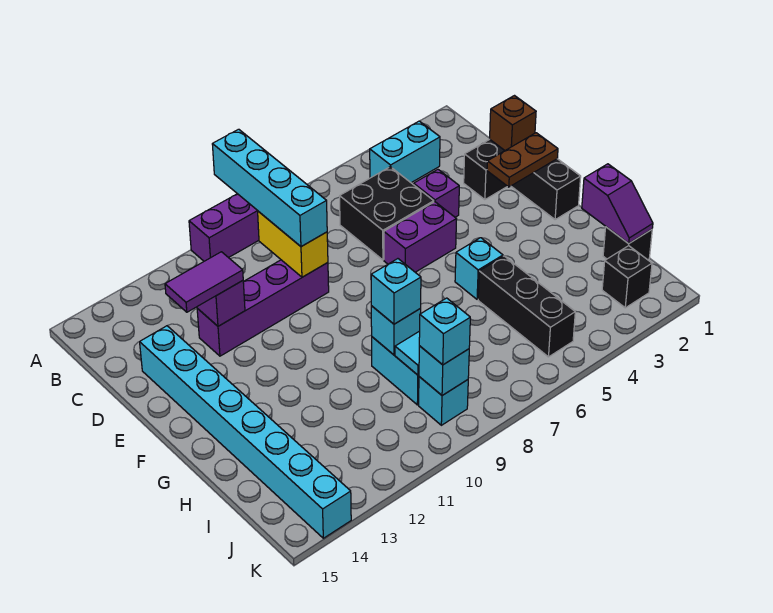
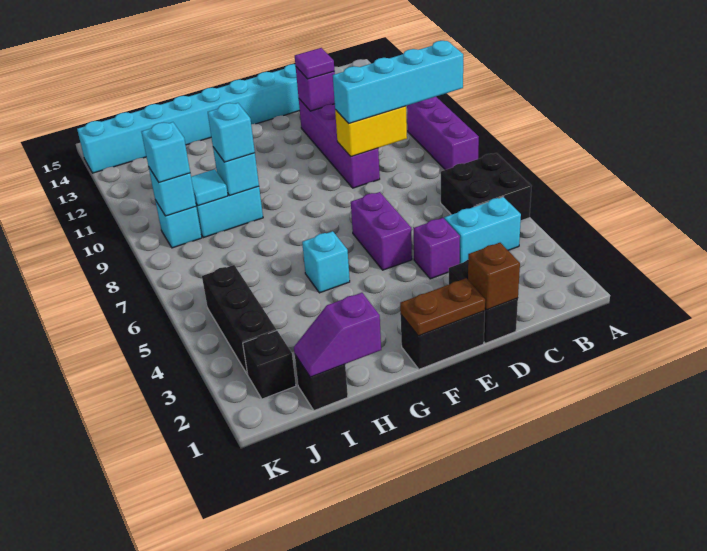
cyan brick B3:B4 level 1 -> cyan brick B4:C4 level 1
black brick C5:D6 level 1 -> black brick A5:B6 level 1
purple tile D12:D13 level 3 -> purple tile D12 level 3
brown plate E1:E2 level 2 -> brown plate E1:F1 level 2
black brick H5:J5 level 1 -> black brick J3:J5 level 1

